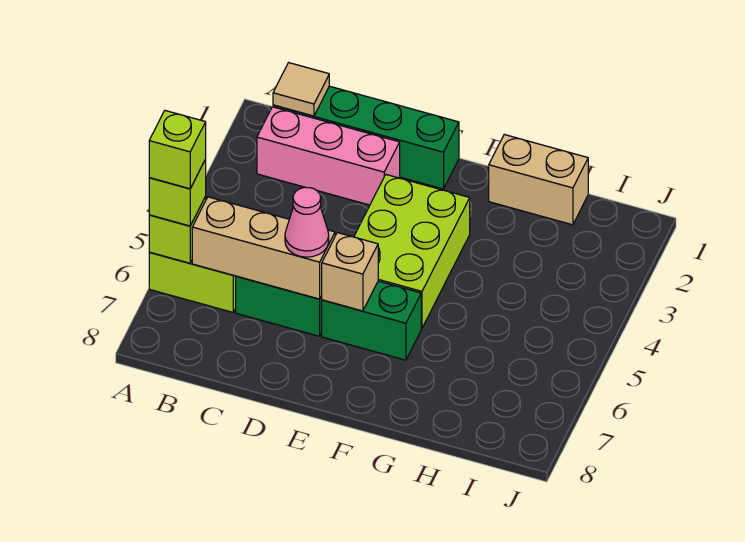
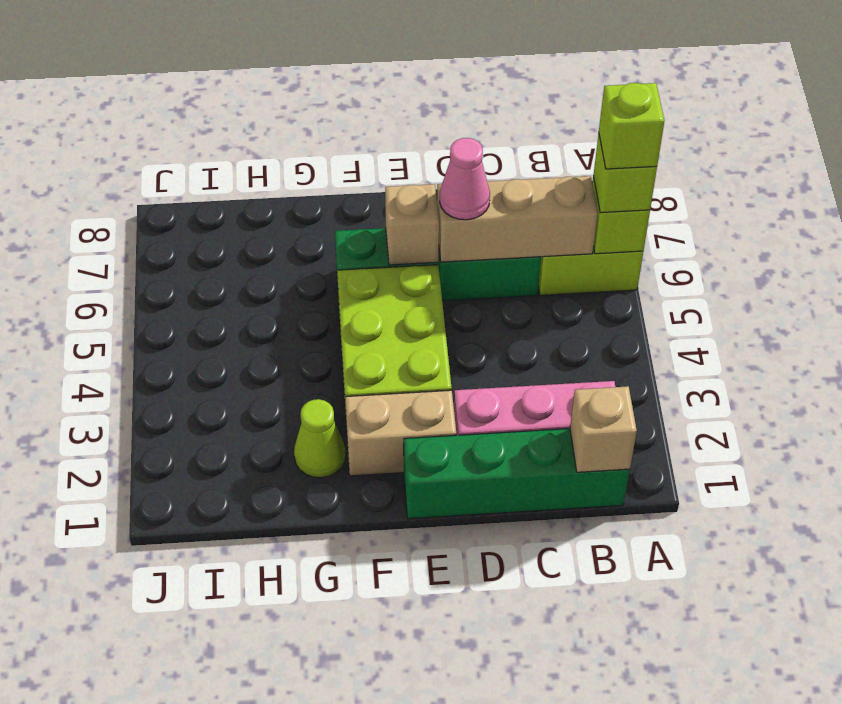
tan tile B1 level 2 -> tan brick B1 level 2
tan brick G1:H1 level 1 -> tan brick E2:F2 level 1
none -> lime cone G2 level 1

